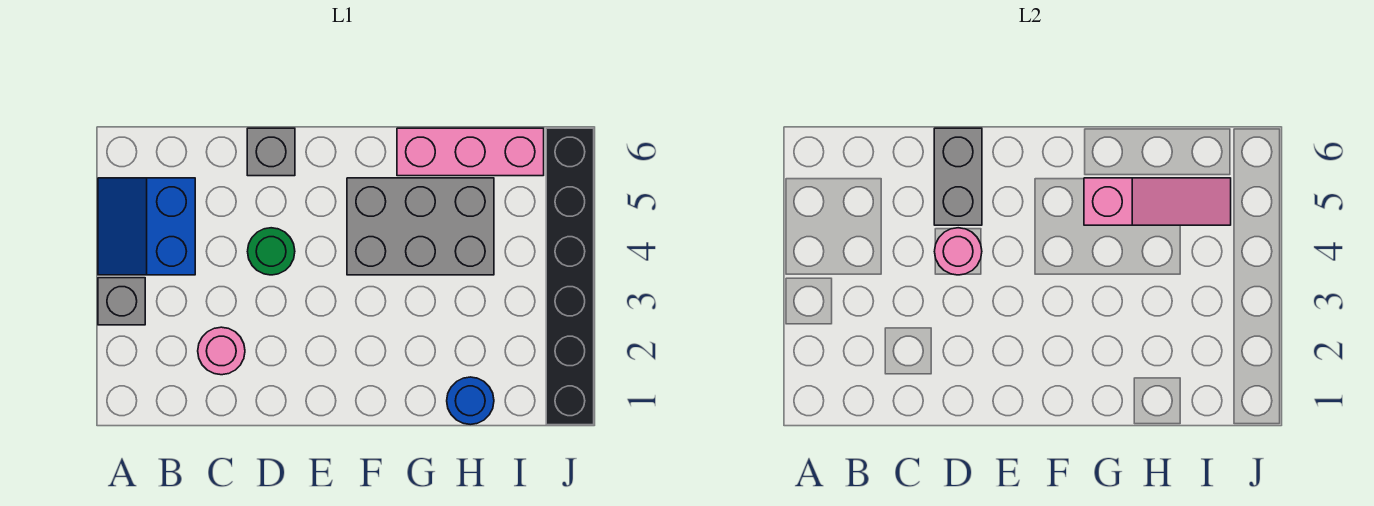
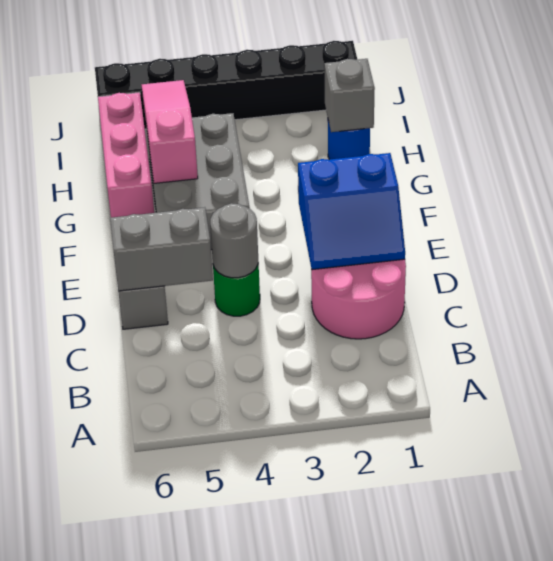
grey brick A3 level 1 -> grey brick H1 level 2
blue slope A4:B5 level 1 top B -> blue slope D1:E2 level 2 top E
pink round brick C2 level 1 -> pink round brick C1:D2 level 1
pink round brick D4 level 2 -> grey round brick D4 level 2

